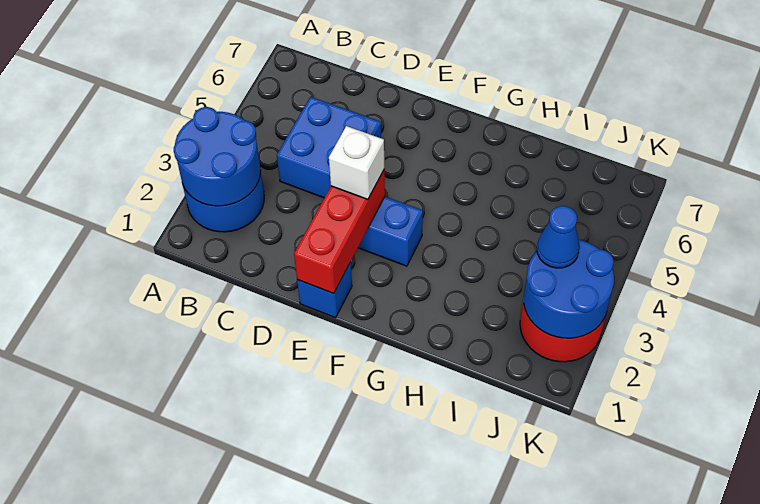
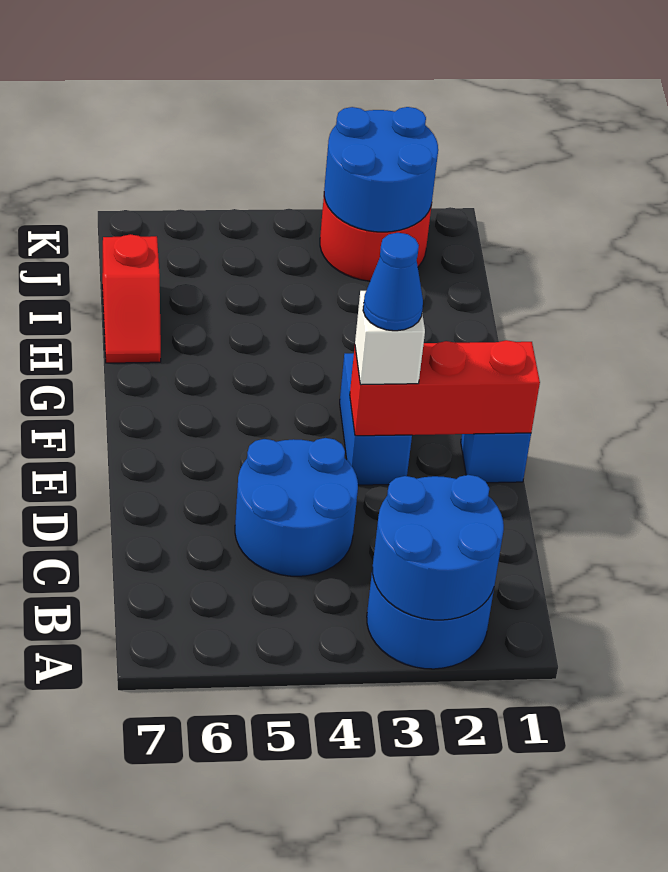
blue brick C4:D5 level 1 -> blue round brick C4:D5 level 1
none -> red slope H7:I7 level 1 top I
blue cone J3 level 3 -> blue cone E3 level 4

